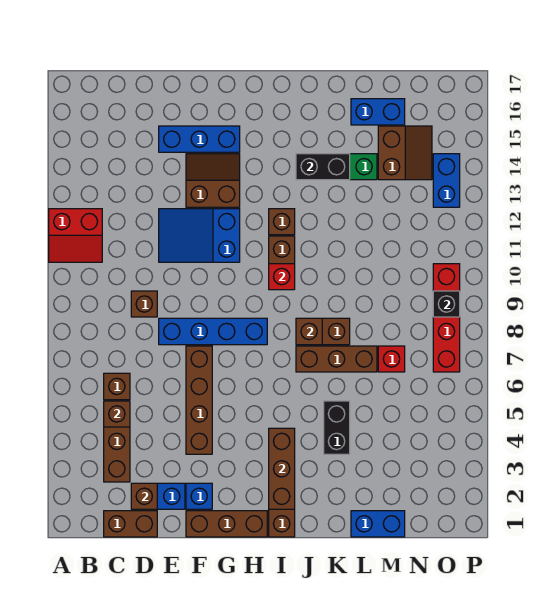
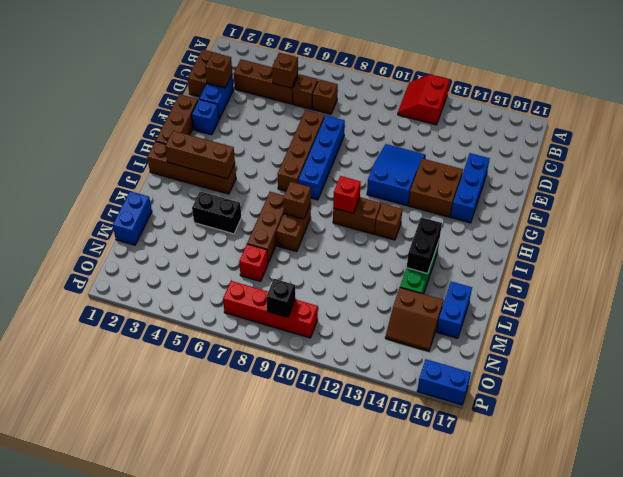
brown brick D9 level 1 -> brown brick C7 level 1
brown brick F4:F7 level 1 -> brown brick E7:H7 level 1
brown slope F13:G14 level 1 top 13 -> brown brick F13:G14 level 1
blue brick O13:O14 level 1 -> blue brick P16:P17 level 1

